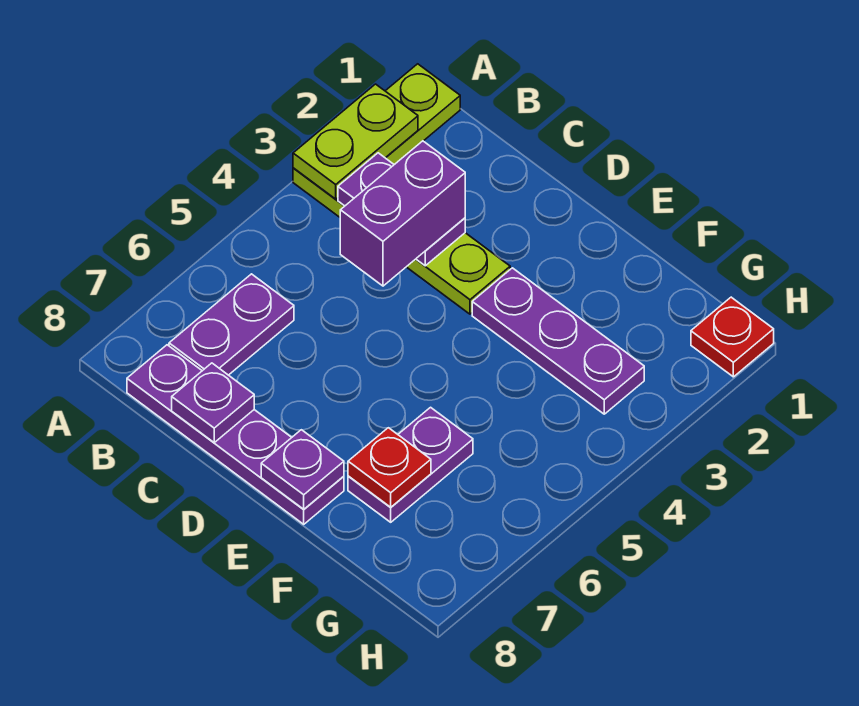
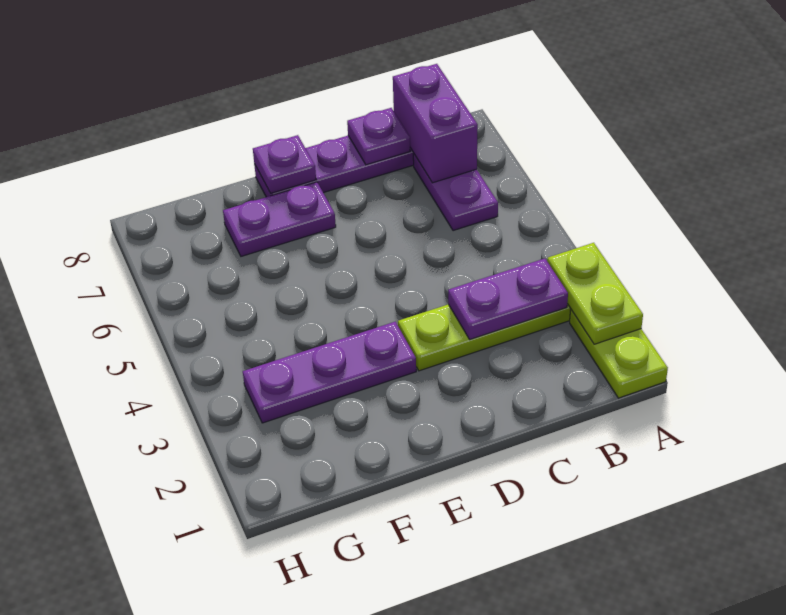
purple brick C3:C4 level 3 -> purple brick B7:B8 level 2
purple plate F6:F7 level 1 -> purple plate E7:F7 level 1
red plate F7 level 2 -> none
red plate H1 level 1 -> none

